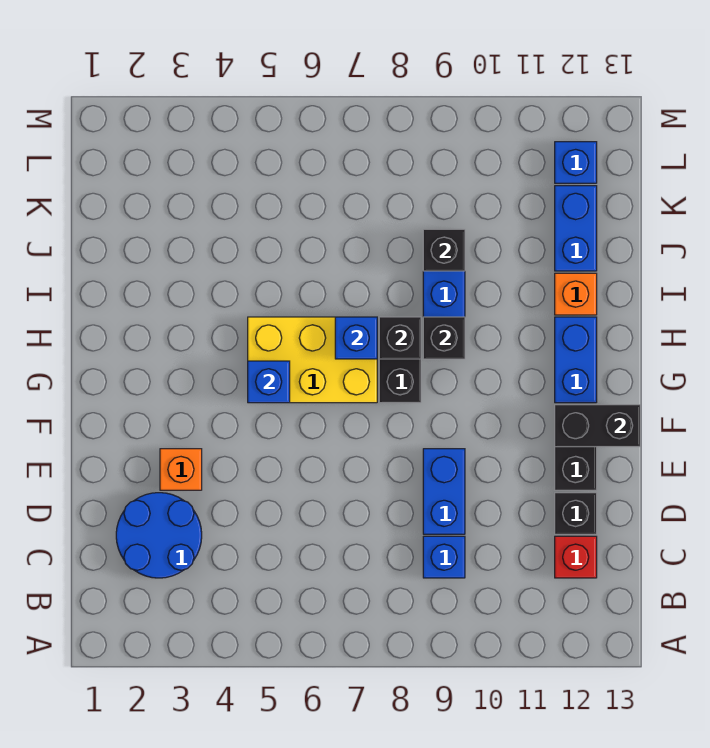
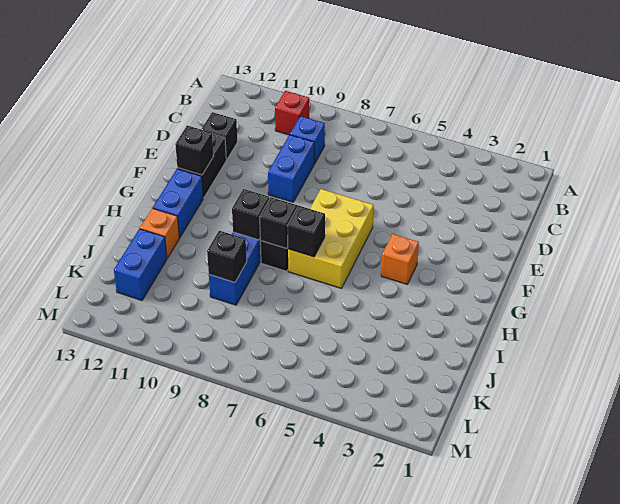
blue round brick C2:D3 level 1 -> none
red brick C12 level 1 -> red brick B10 level 1
orange brick E3 level 1 -> orange brick G4 level 1
black brick F12:F13 level 2 -> black brick F12 level 2
yellow brick G5:H7 level 1 -> yellow brick F6:H7 level 1
blue brick G5 level 2 -> none
blue brick H7 level 2 -> black brick H7 level 2
blue brick L12 level 1 -> none

